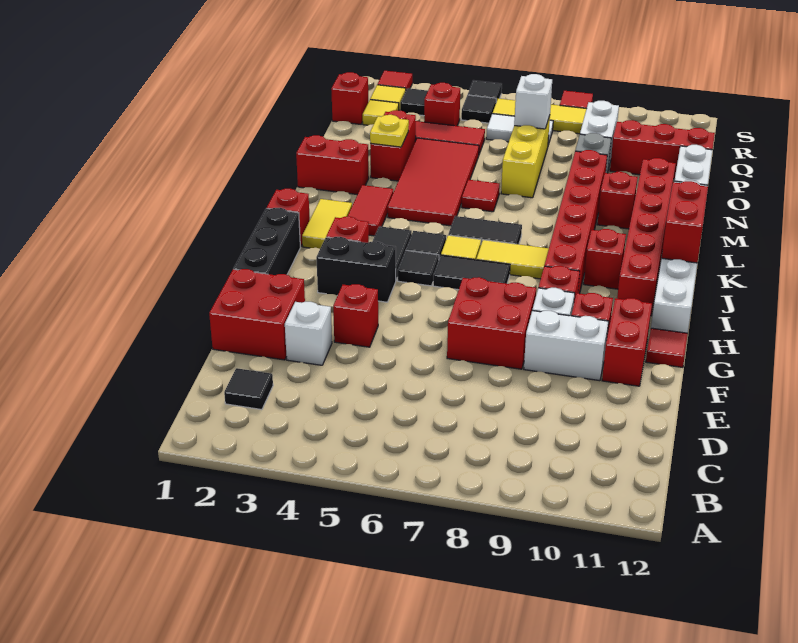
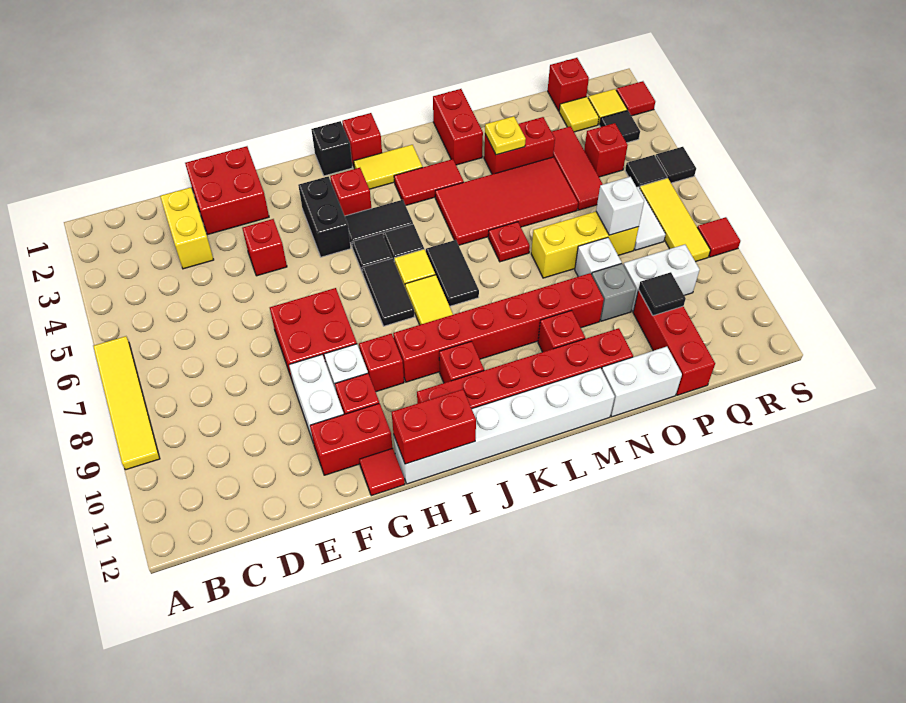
none -> yellow tile A6:A9 level 1
black tile C2 level 1 -> black tile P10 level 2
none -> yellow brick D2:D3 level 1
white brick E3 level 1 -> white brick O8 level 1
black brick G1:I1 level 1 -> black brick I1 level 1
red brick J12:K12 level 2 -> red brick H12:I12 level 2
red tile M6 level 1 -> red plate M6 level 1

